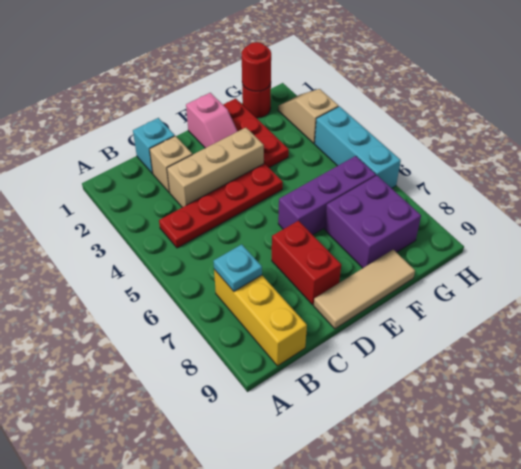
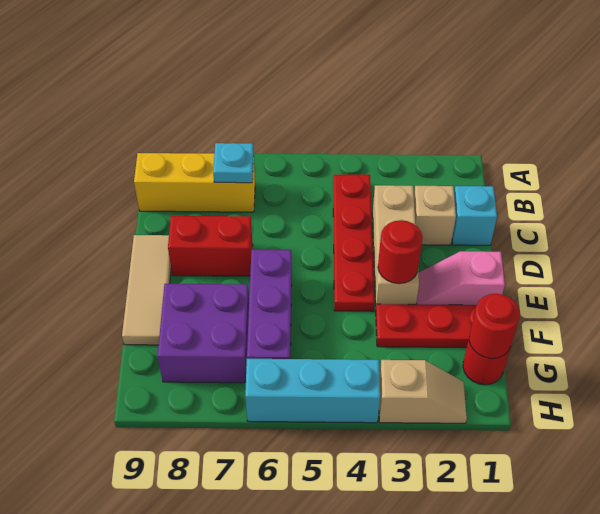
none -> red round brick E3 level 2

